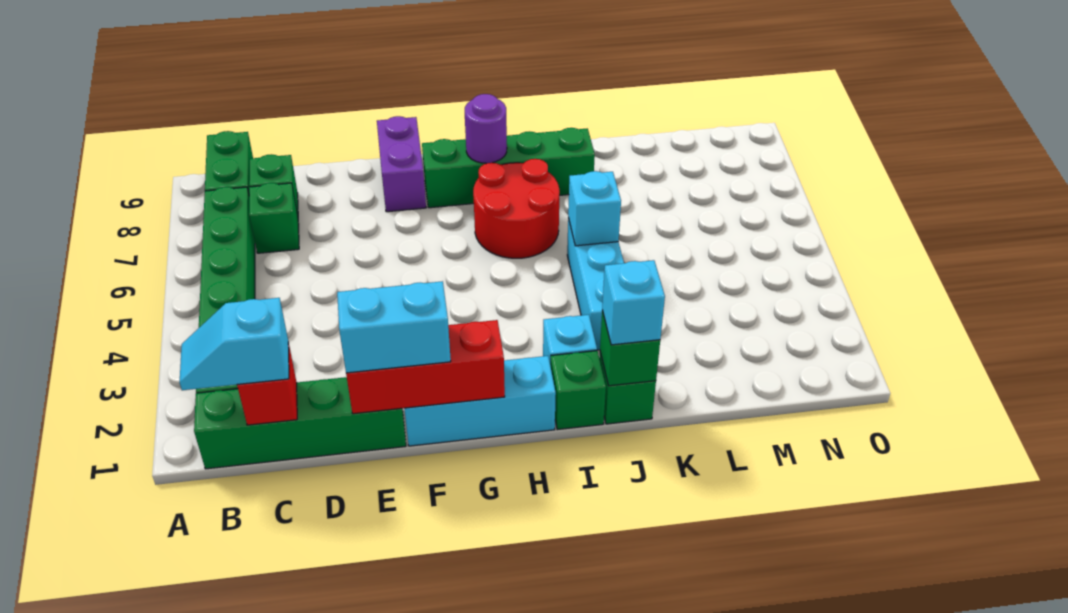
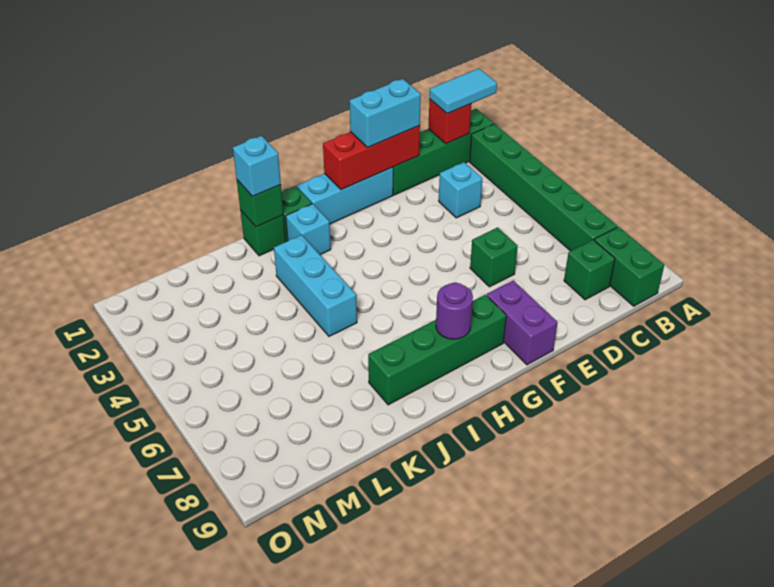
cyan slope B1:C1 level 3 top C -> cyan tile B1:C1 level 3
green brick C7 level 1 -> green brick E6 level 1
red round brick H6:I7 level 1 -> none
cyan brick J5 level 2 -> cyan brick D3 level 1

